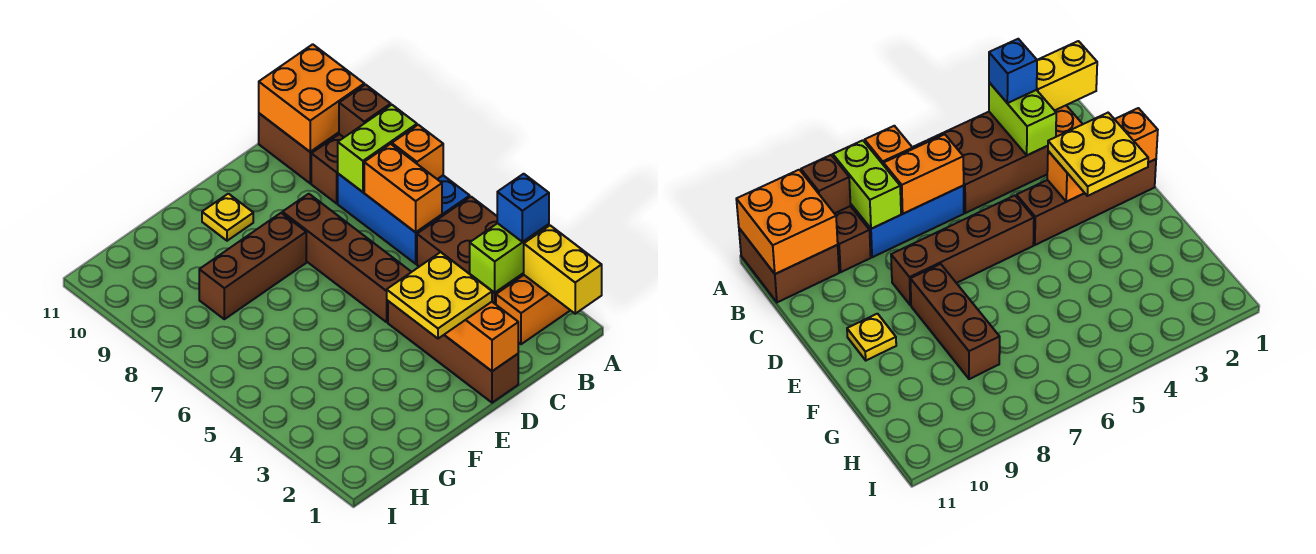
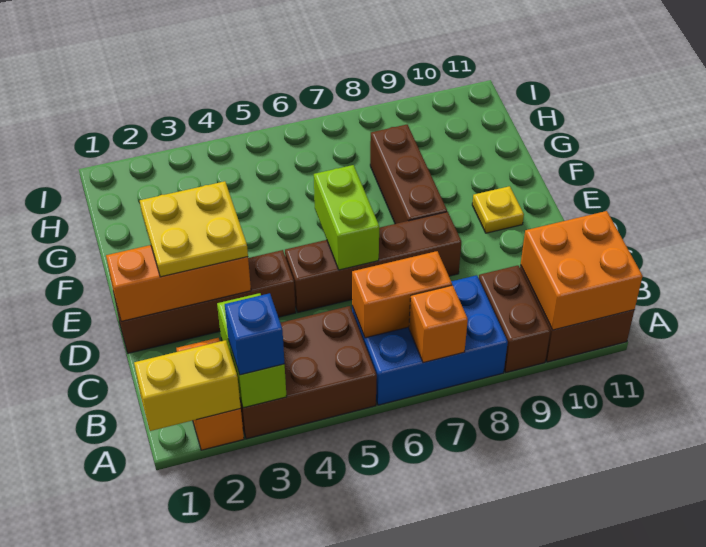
lime brick A8:B8 level 2 -> lime brick D6:E6 level 2
brown brick A9 level 2 -> none

